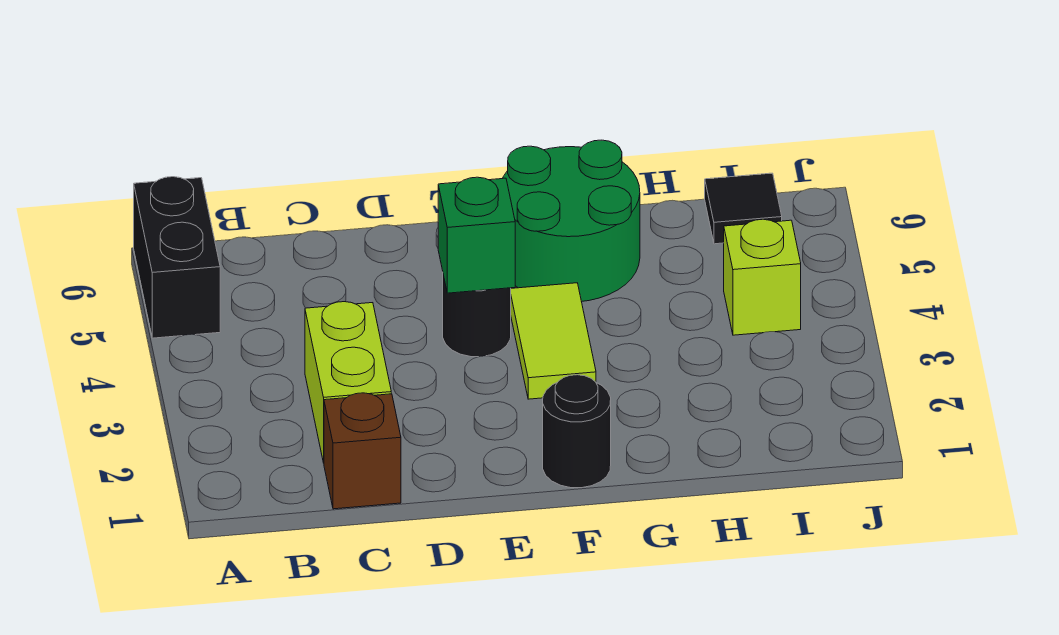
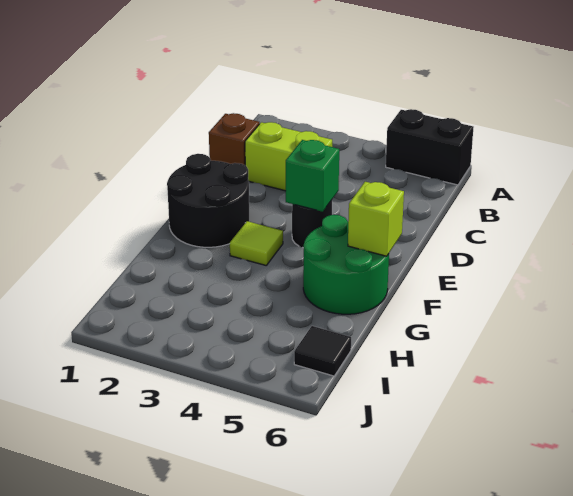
black round brick F1 level 1 -> black round brick E1:F2 level 1
lime tile F3:F4 level 1 -> lime tile F3 level 1
lime brick I4 level 1 -> lime brick F6 level 2

